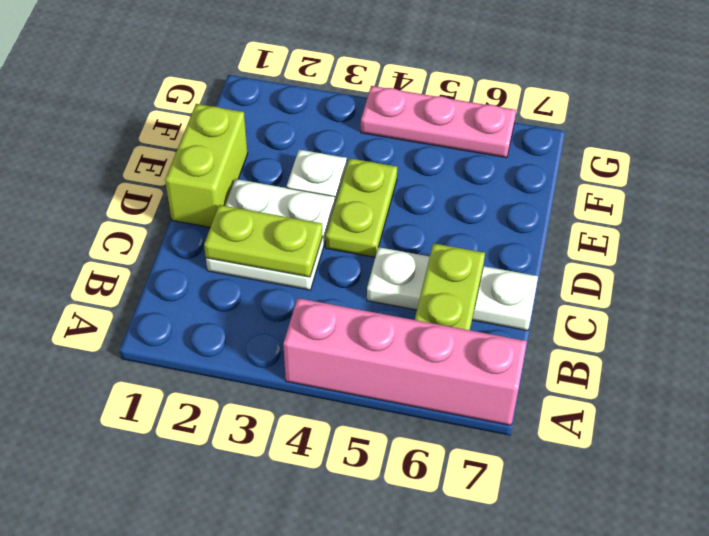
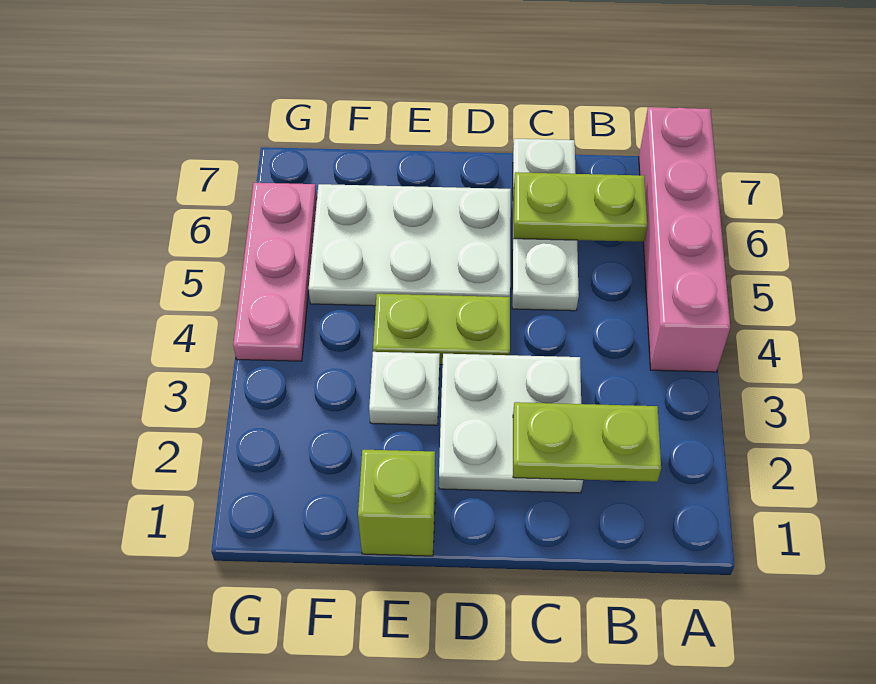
lime plate C2:C3 level 2 -> lime plate B2:C2 level 2
lime brick D1:E1 level 1 -> lime brick E1 level 1
none -> white plate D5:F6 level 1

